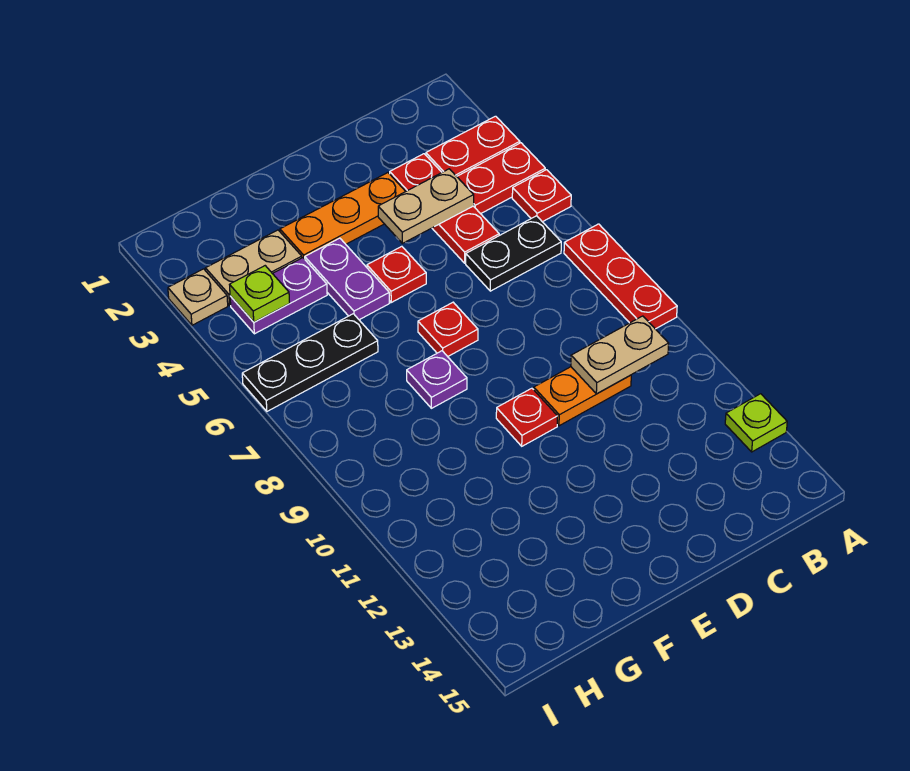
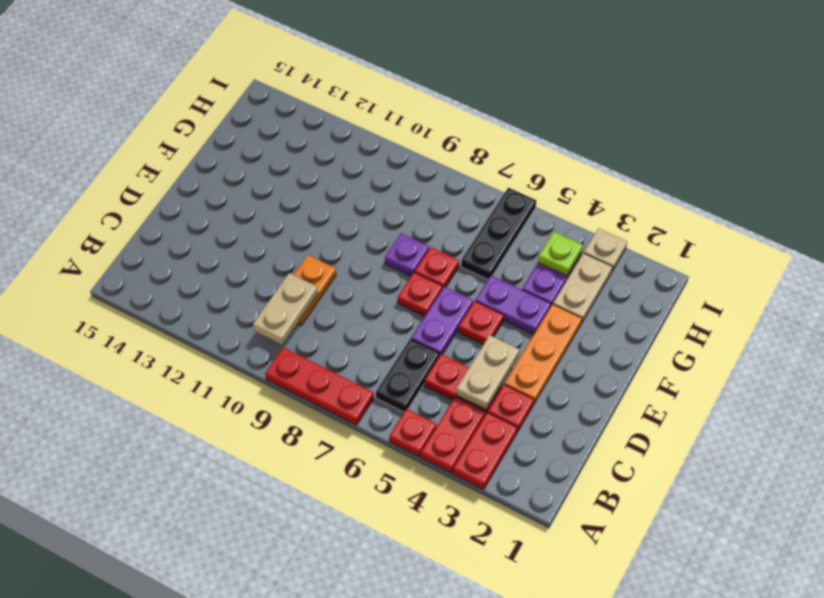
lime plate A13 level 1 -> none
none -> purple plate D6:E6 level 1
red plate E10 level 1 -> red plate F7 level 1

